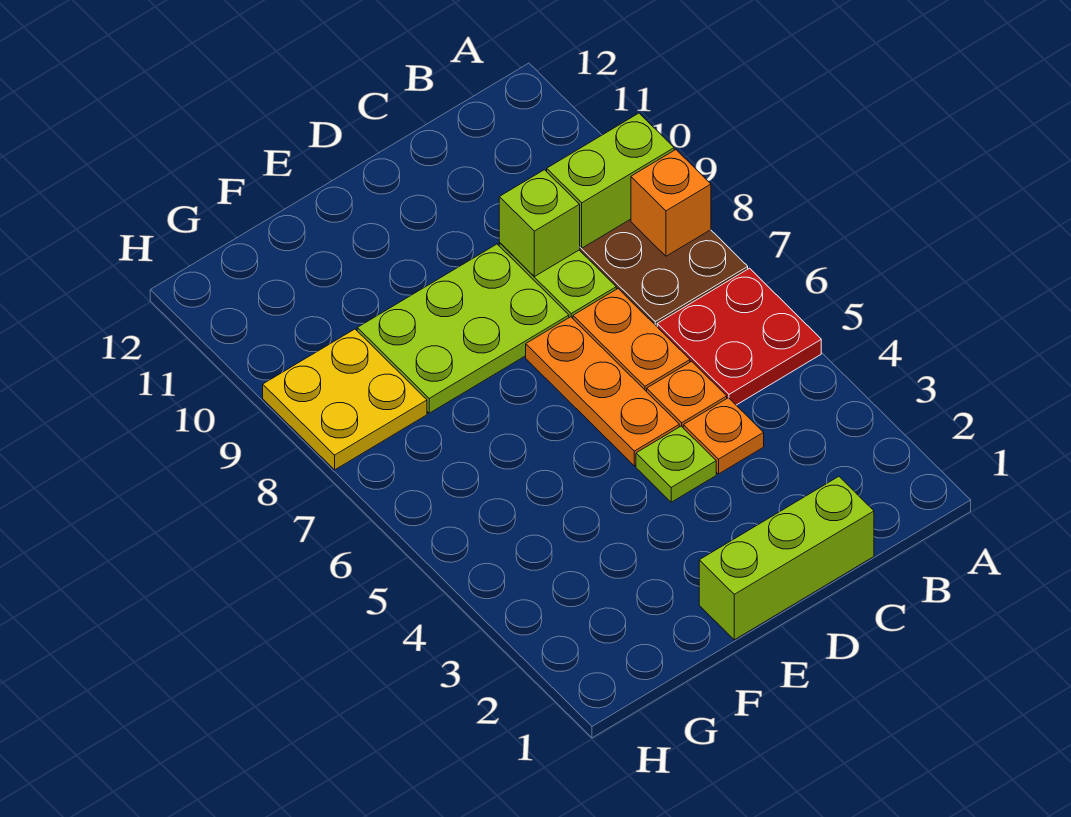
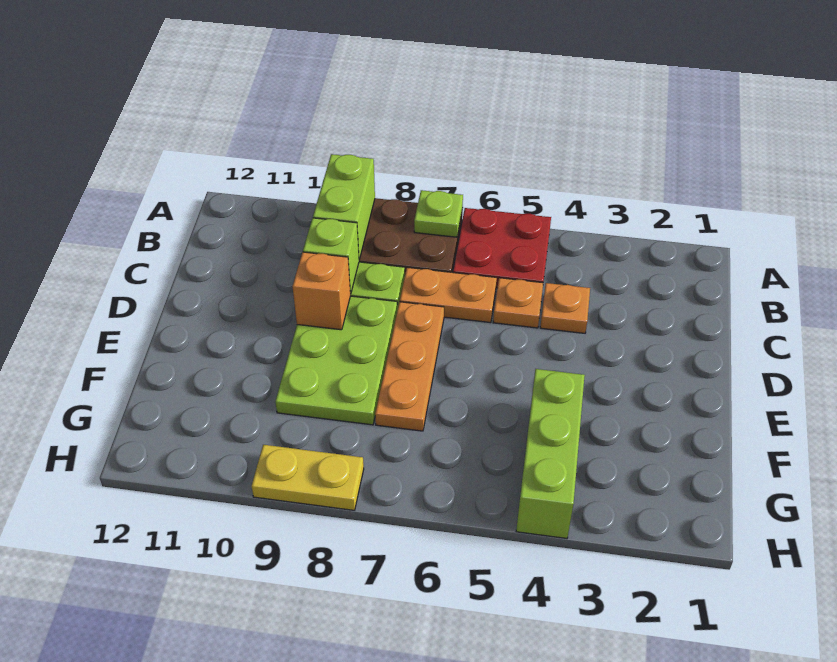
orange brick A8 level 2 -> orange brick D9 level 2
lime brick C1:E1 level 1 -> lime brick F4:H4 level 1
lime plate D4 level 1 -> lime plate A7 level 2
orange plate D5:D7 level 1 -> orange plate D7:F7 level 1
yellow plate G8:H9 level 1 -> yellow plate H8:H9 level 1

